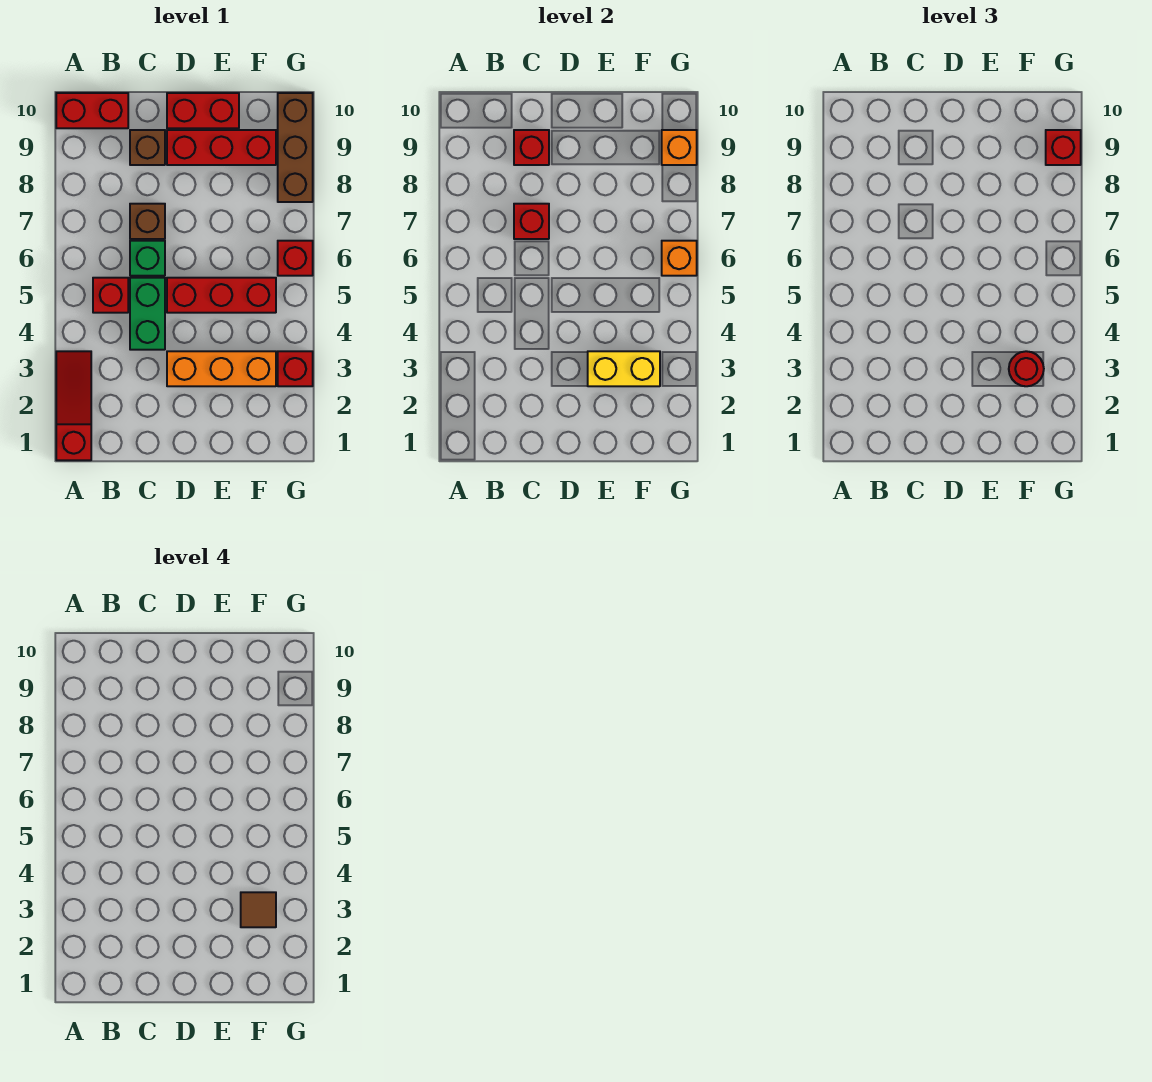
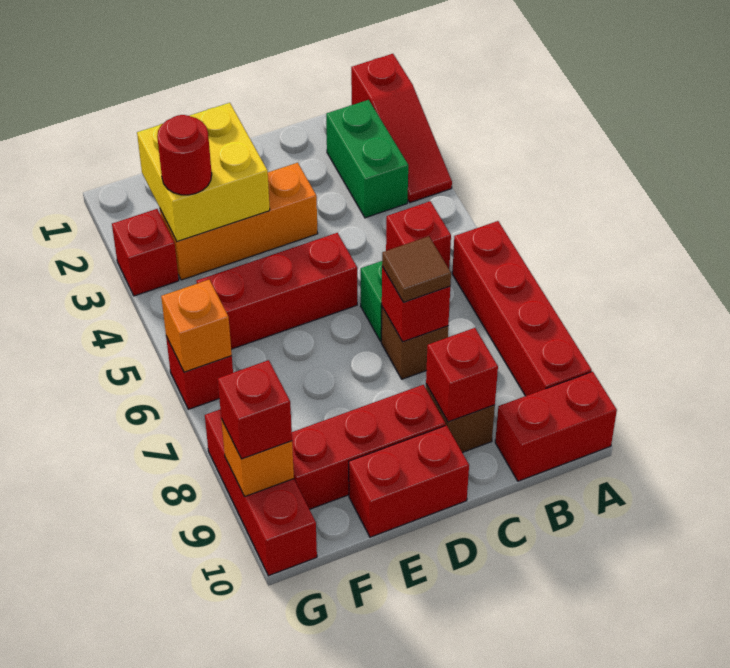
none -> red brick A6:A9 level 1
green brick C4:C5 level 1 -> green brick B2:B3 level 1
yellow brick E3:F3 level 2 -> yellow brick E2:F3 level 2
brown tile F3 level 4 -> brown tile C7 level 3
brown brick G8:G10 level 1 -> red brick G8:G10 level 1

